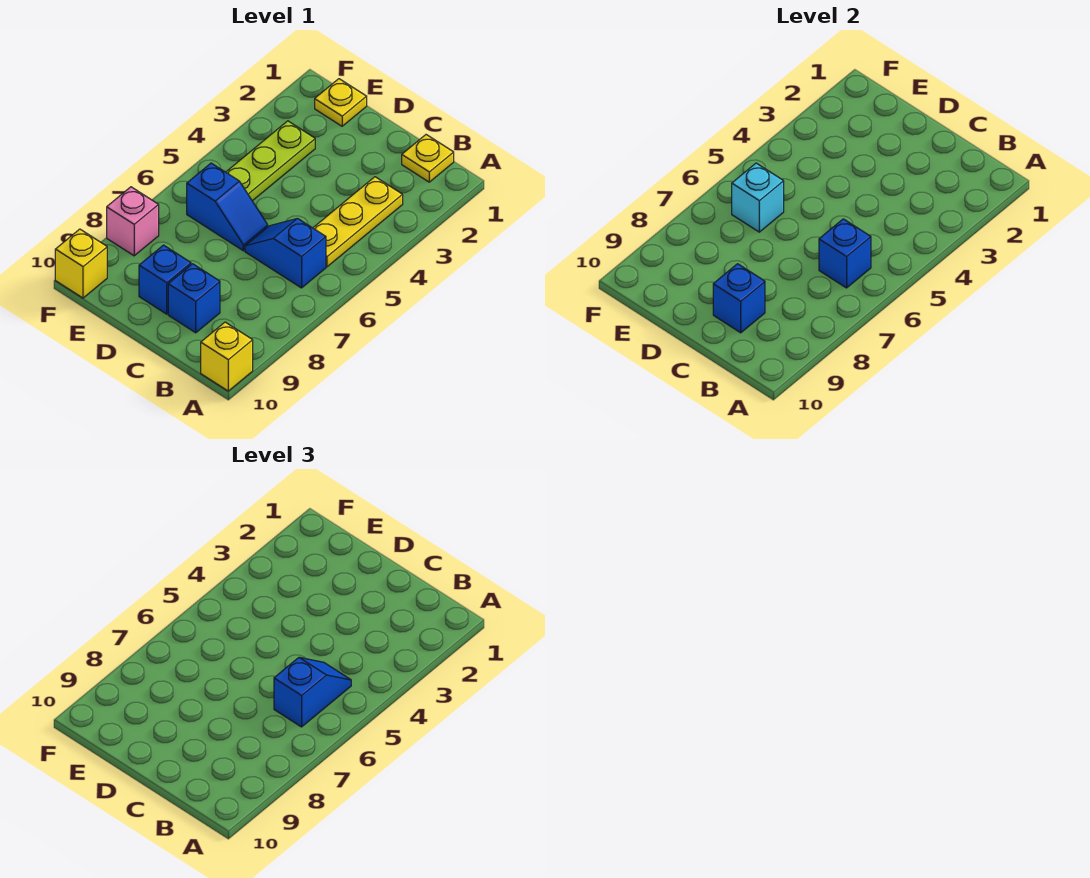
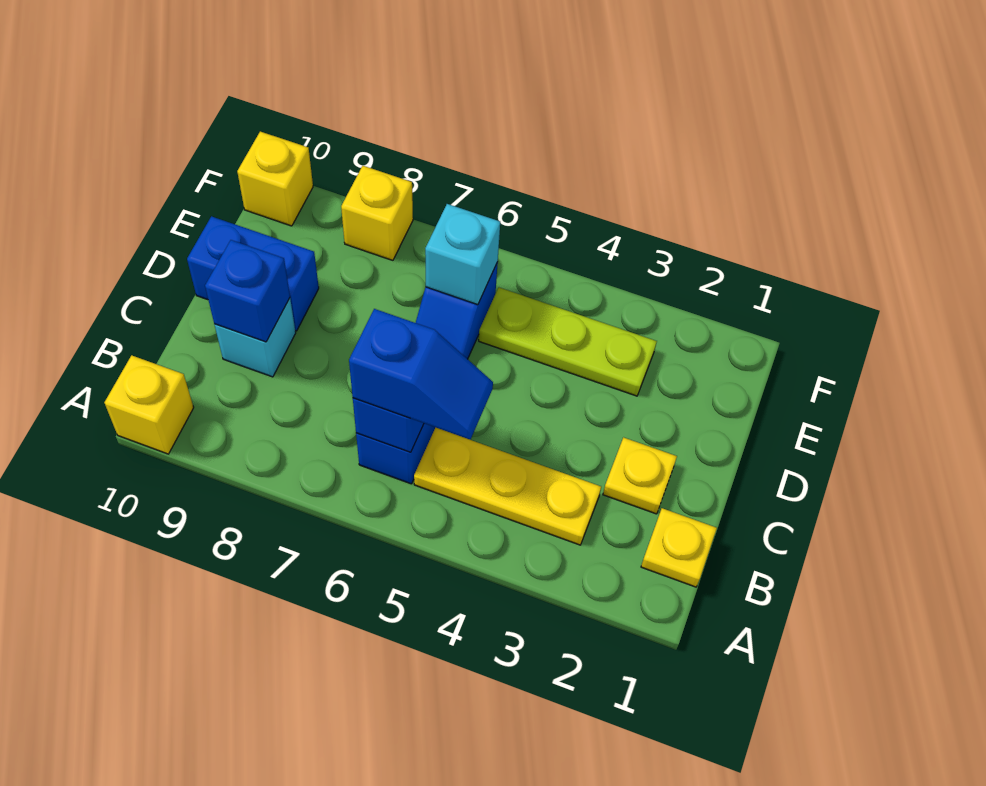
blue brick C9 level 1 -> cyan brick C9 level 1
blue brick D9 level 1 -> blue brick D9:D10 level 1
yellow plate E1 level 1 -> yellow plate C2 level 1
pink brick F8 level 1 -> yellow brick F8 level 1

